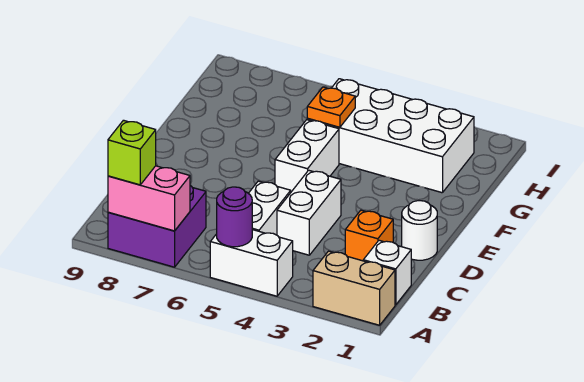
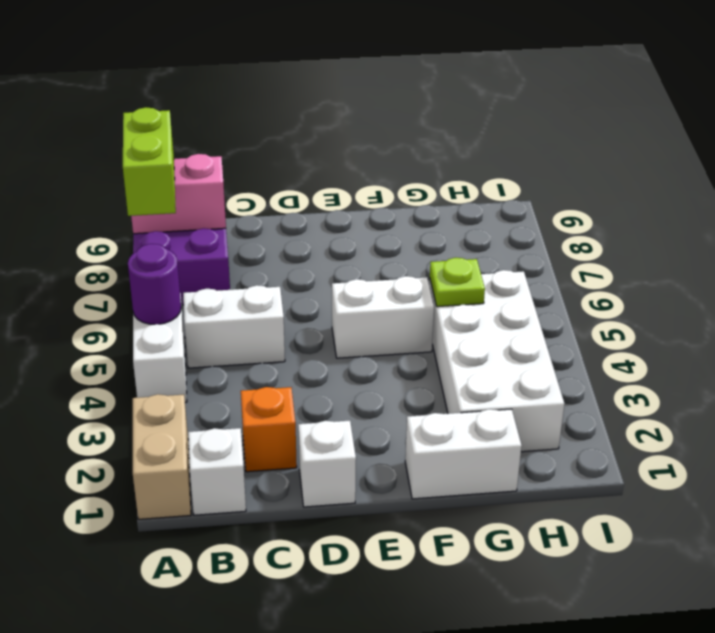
pink brick A7:A8 level 2 -> pink brick A8:B8 level 2
lime brick A8 level 3 -> lime brick A7:A8 level 3
white brick C4:D4 level 1 -> white brick F1:G1 level 1
white round brick D1 level 1 -> white brick D1 level 1
orange plate G5 level 2 -> lime plate G5 level 2

